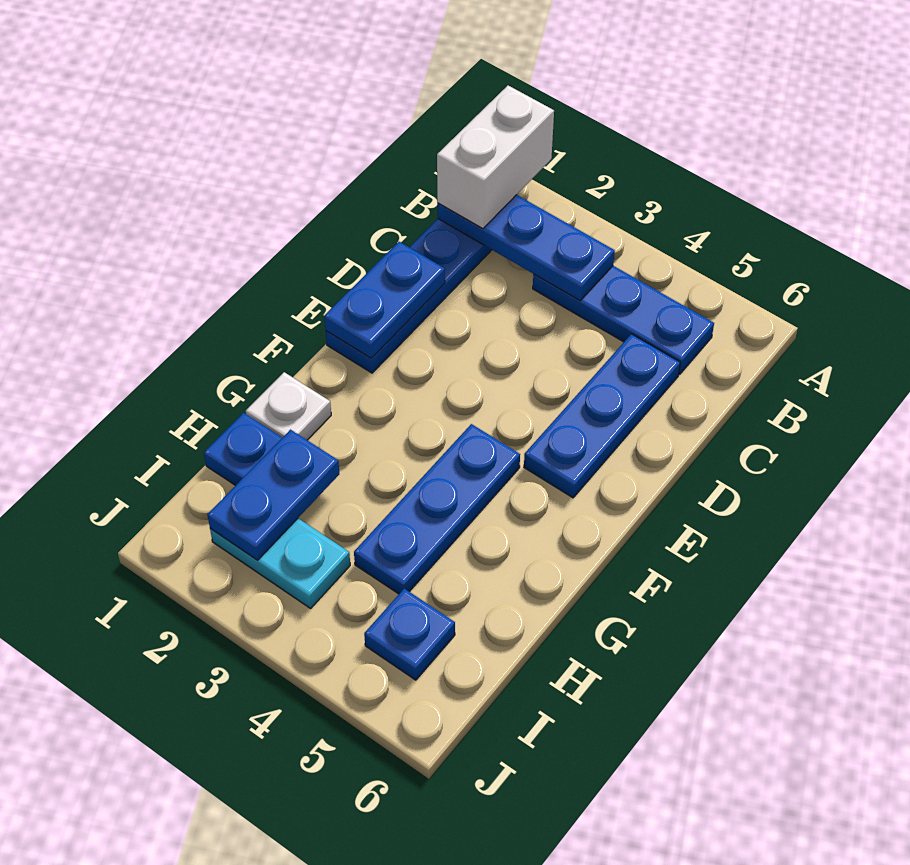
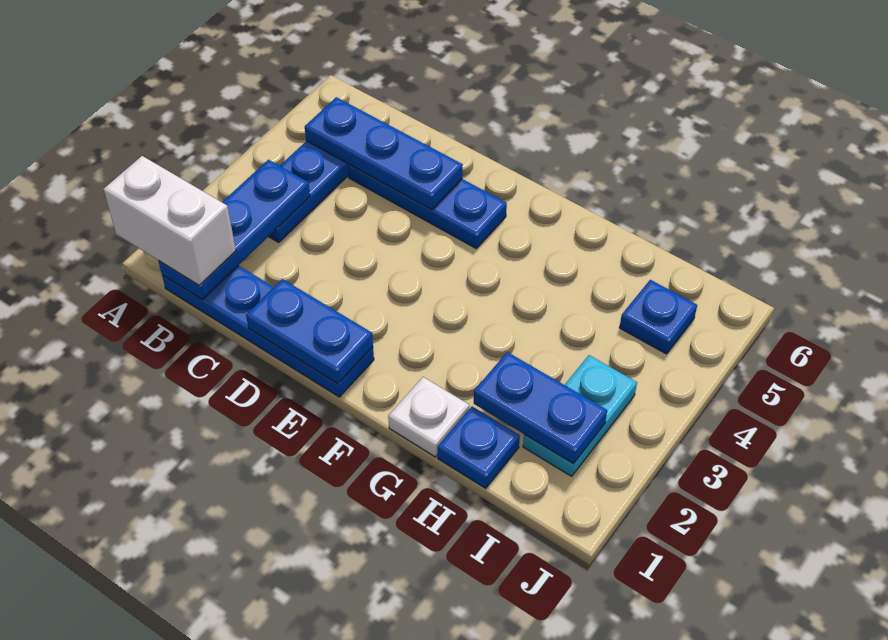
blue plate F4:H4 level 1 -> blue plate B5:D5 level 2

